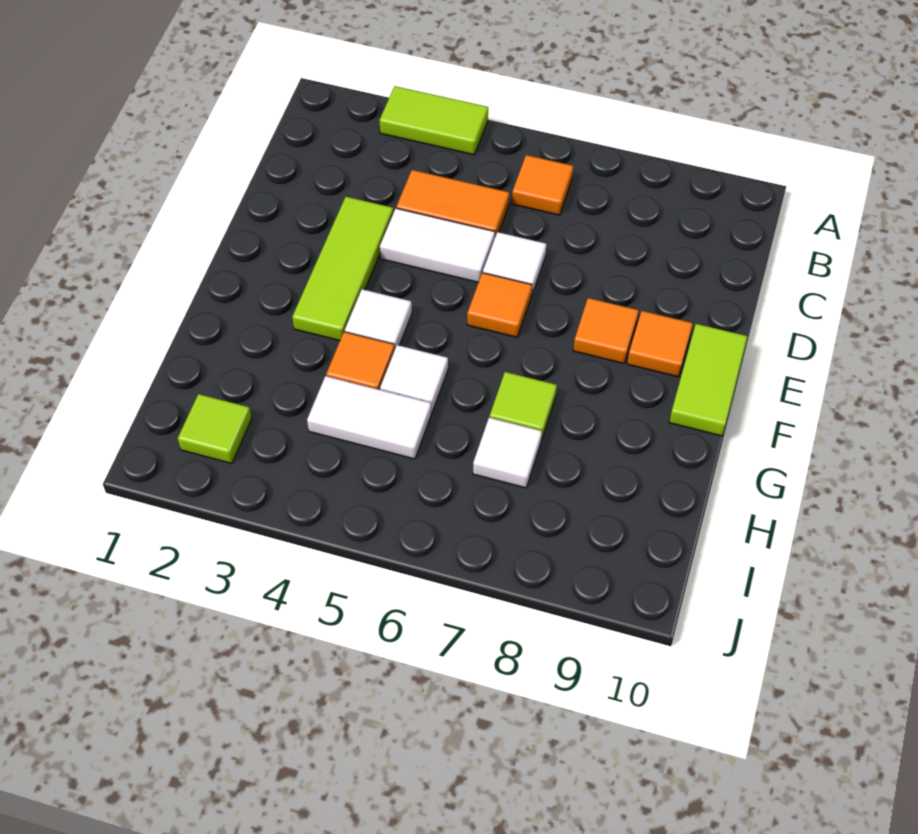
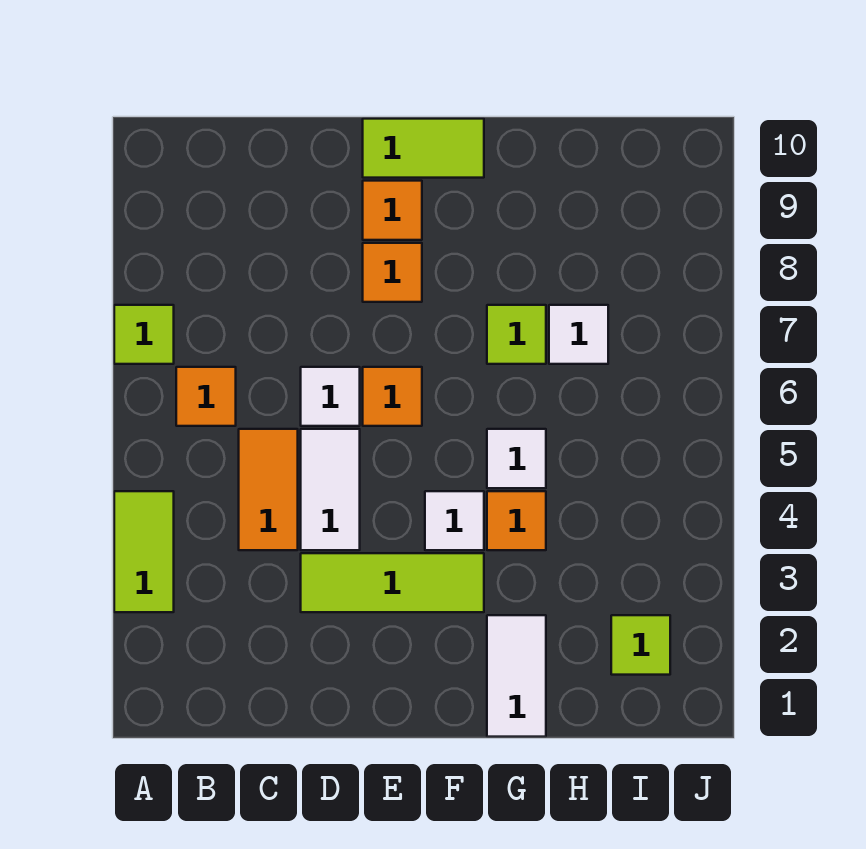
none -> lime tile A7 level 1
white tile H4:H5 level 1 -> white tile G1:G2 level 1

